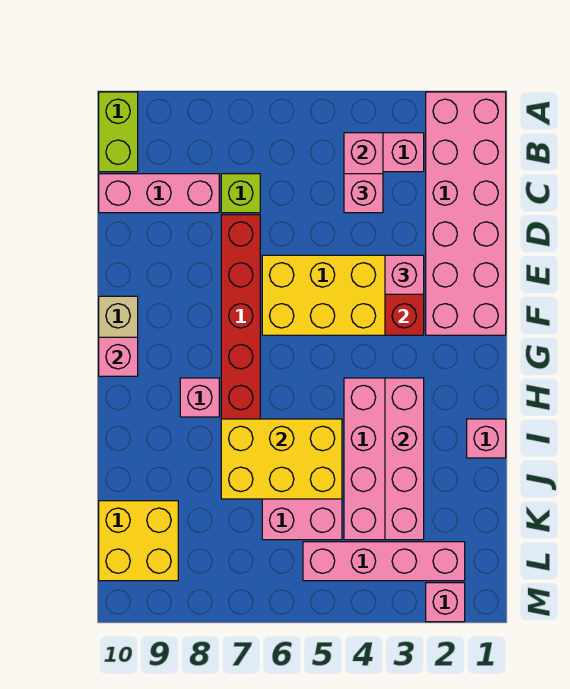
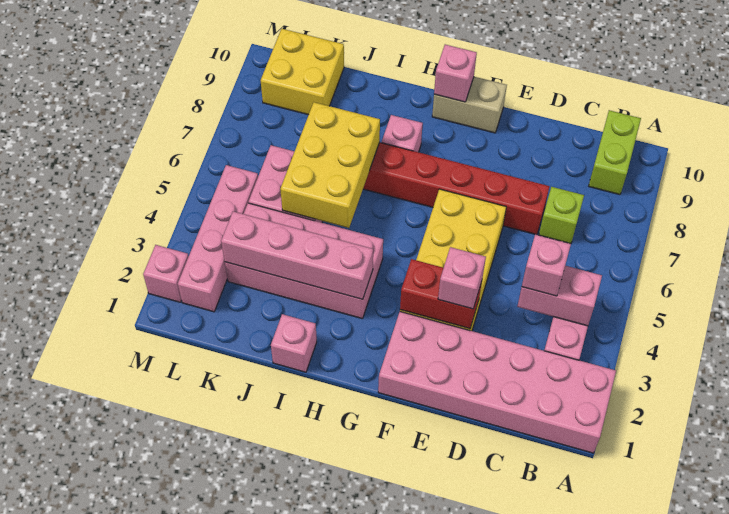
lime brick A10:B10 level 1 -> lime brick B9:B10 level 1
pink brick C8:C10 level 1 -> none

